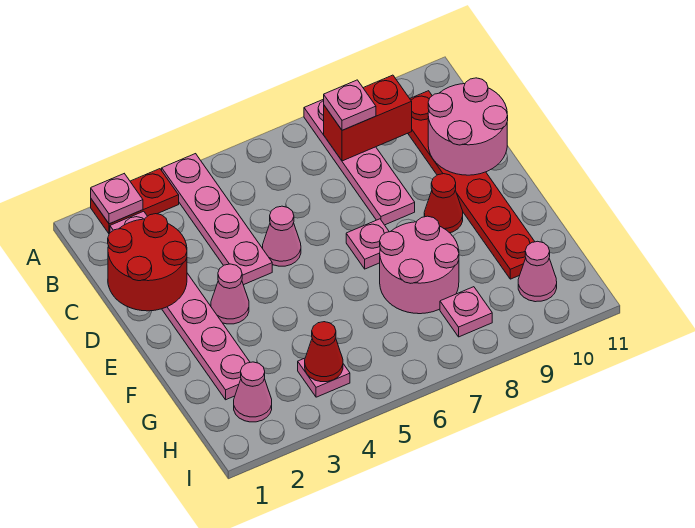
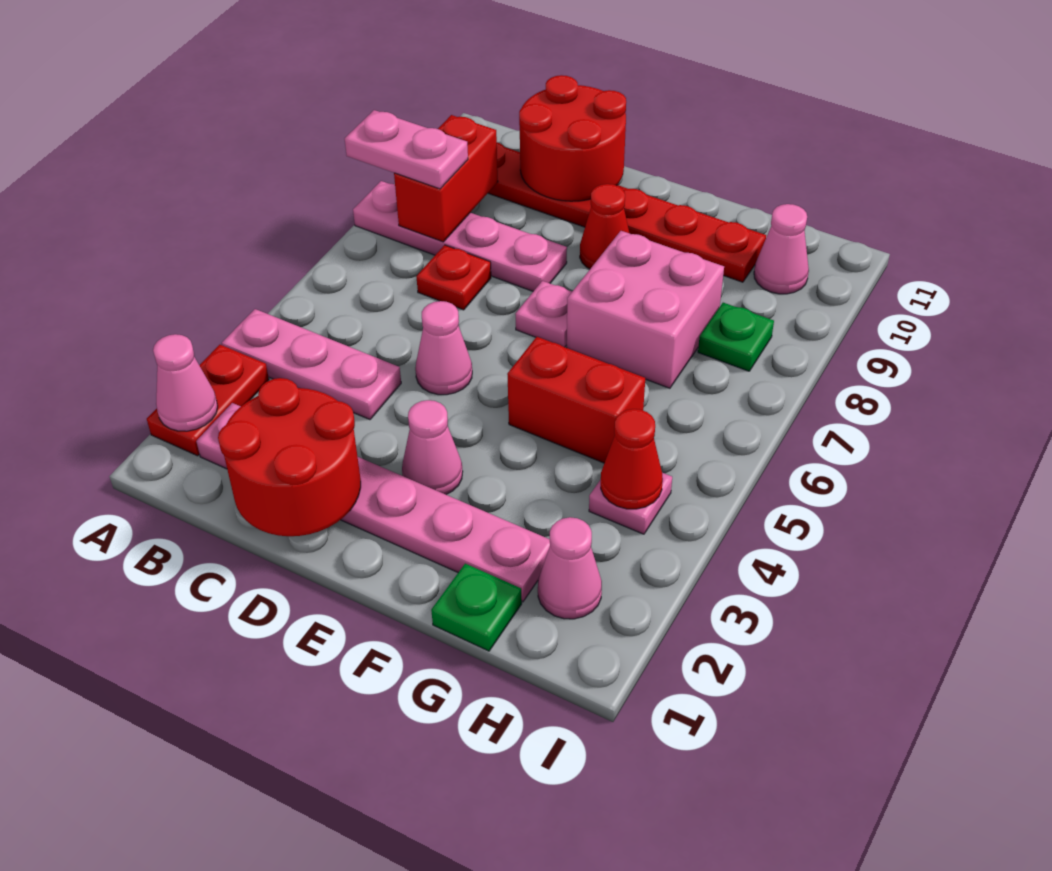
pink plate A2 level 2 -> pink cone A2 level 2
pink plate A4:D4 level 1 -> pink plate A4:C4 level 1
pink plate B8 level 3 -> pink plate A8:B8 level 3
none -> red plate C7 level 1
pink round brick C10:D11 level 2 -> red round brick C10:D11 level 2
none -> red brick F5:G5 level 1
pink round brick F7:G8 level 1 -> pink brick F7:G8 level 1
none -> green plate G1 level 1
pink plate H8 level 1 -> green plate H8 level 1

